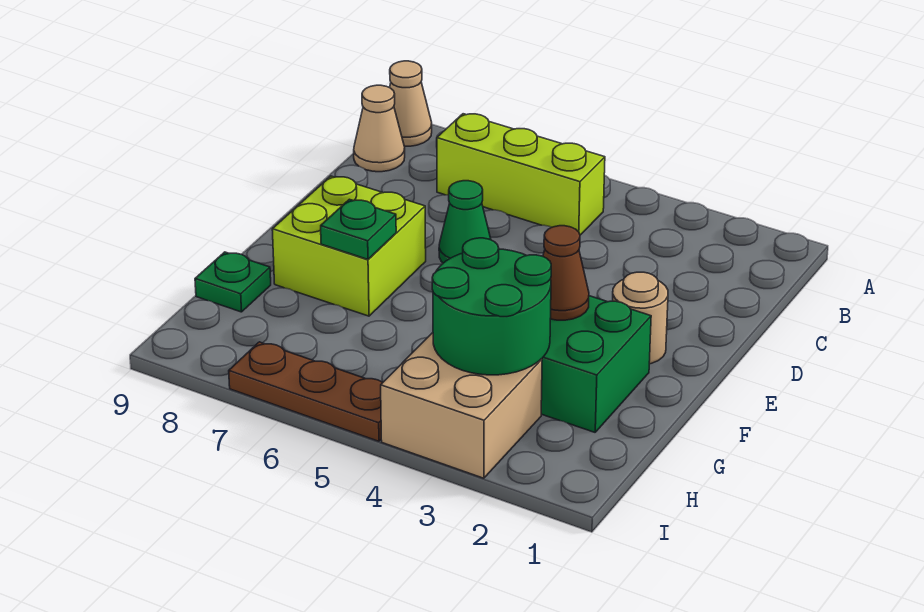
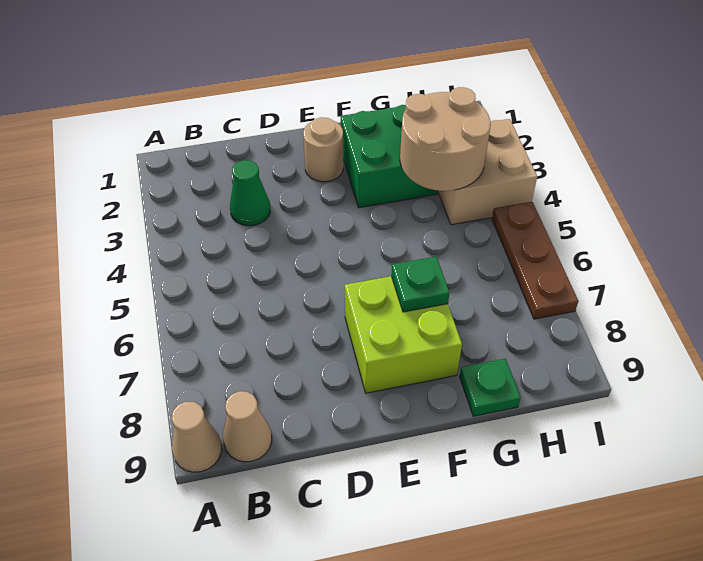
lime brick B5:B7 level 1 -> none
green cone D6 level 1 -> green cone C3 level 1
brown cone F3 level 2 -> none
green round brick G3:H4 level 2 -> tan round brick G3:H4 level 2

